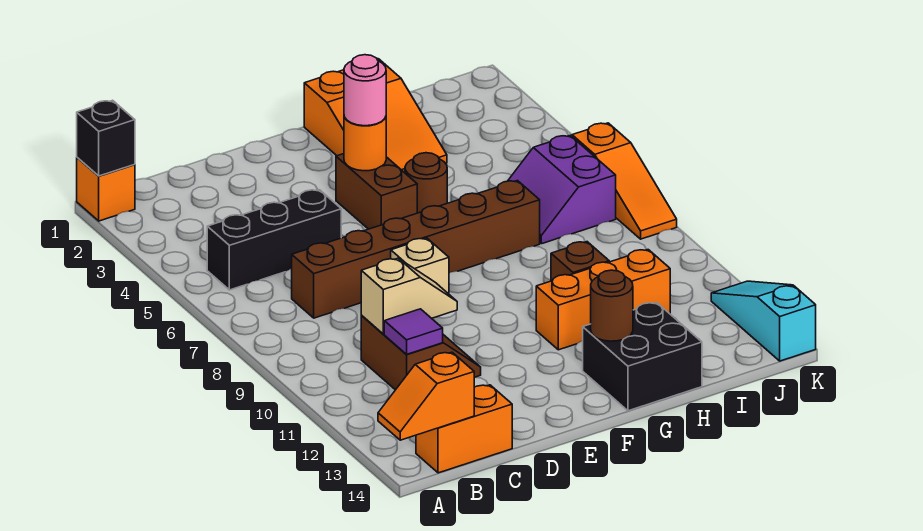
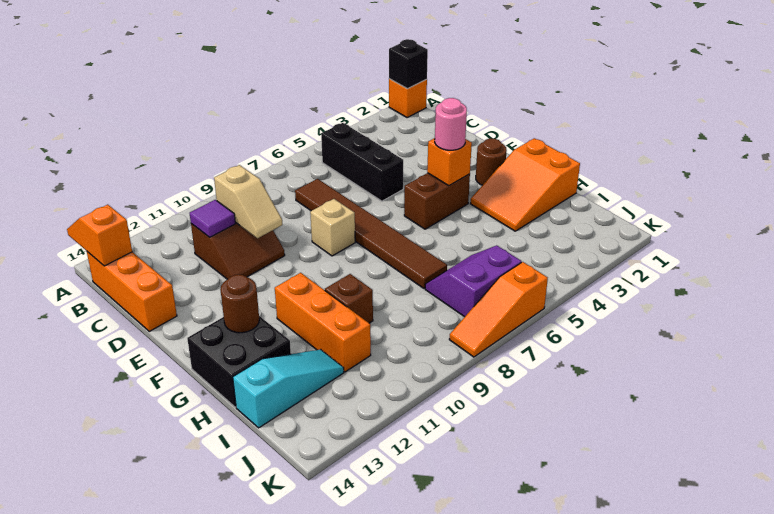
orange brick B14:C14 level 1 -> orange brick B14:D14 level 1
brown brick C7:H7 level 1 -> brown tile C7:H7 level 1
orange round brick F4 level 2 -> orange brick F4 level 2
brown round brick G5 level 1 -> brown round brick F2 level 1
cyan slope K12:K14 level 1 top 14 -> cyan slope I12:I14 level 1 top 14

